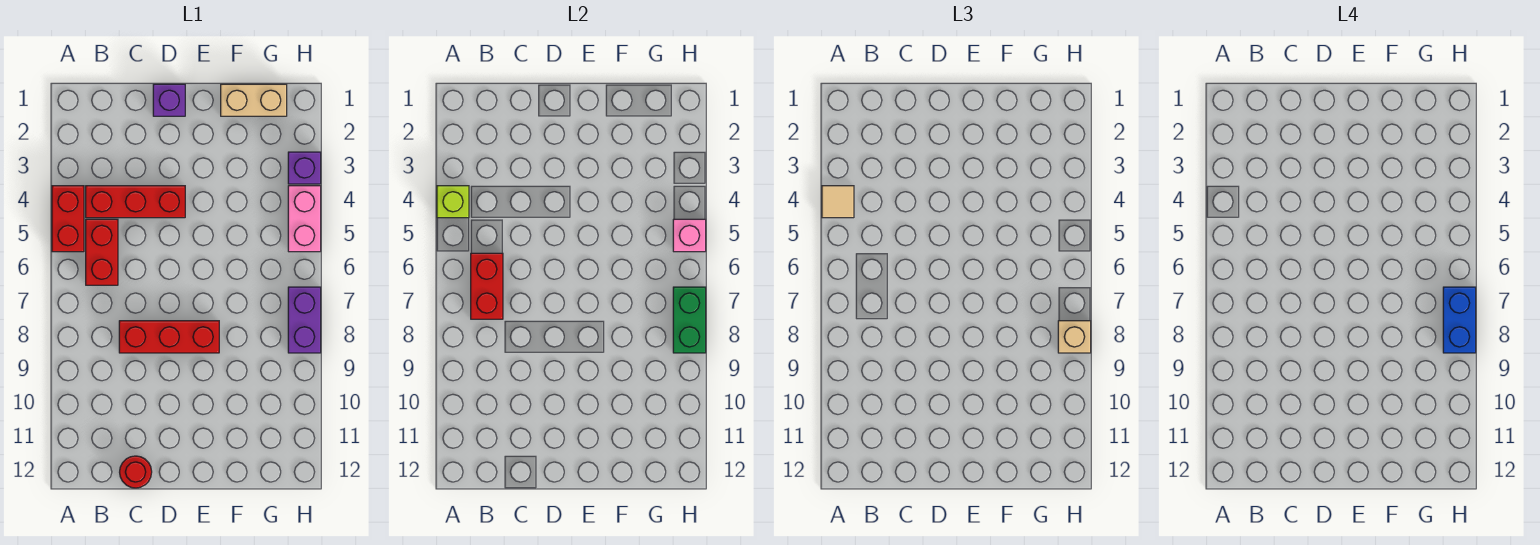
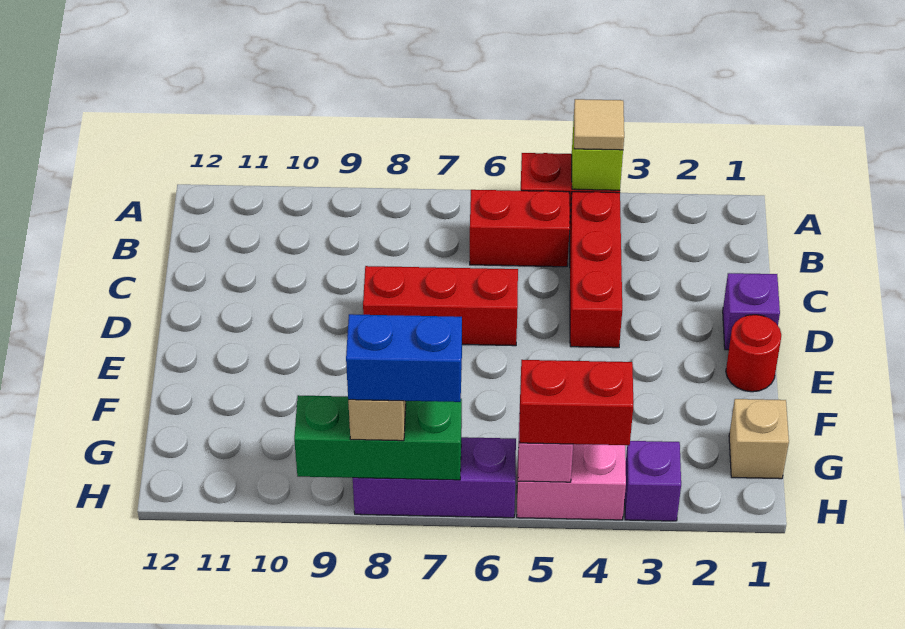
red brick B6:B7 level 2 -> red brick H4:H5 level 3
red brick C8:E8 level 1 -> red brick D6:D8 level 1
red round brick C12 level 1 -> red round brick E1 level 1
tan brick F1:G1 level 1 -> tan brick G1 level 1
purple brick H7:H8 level 1 -> purple brick H6:H8 level 1
green brick H7:H8 level 2 -> green brick H7:H9 level 2

